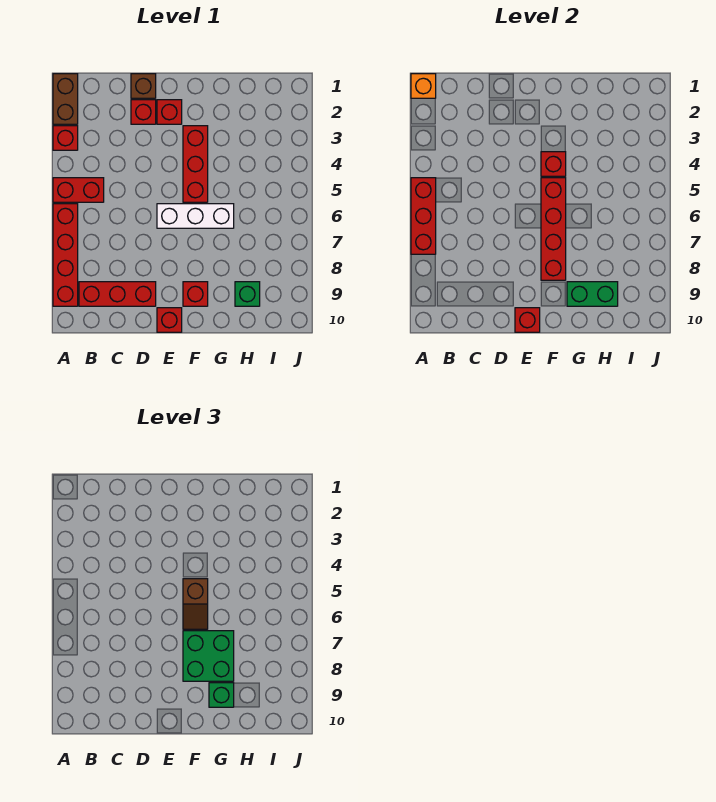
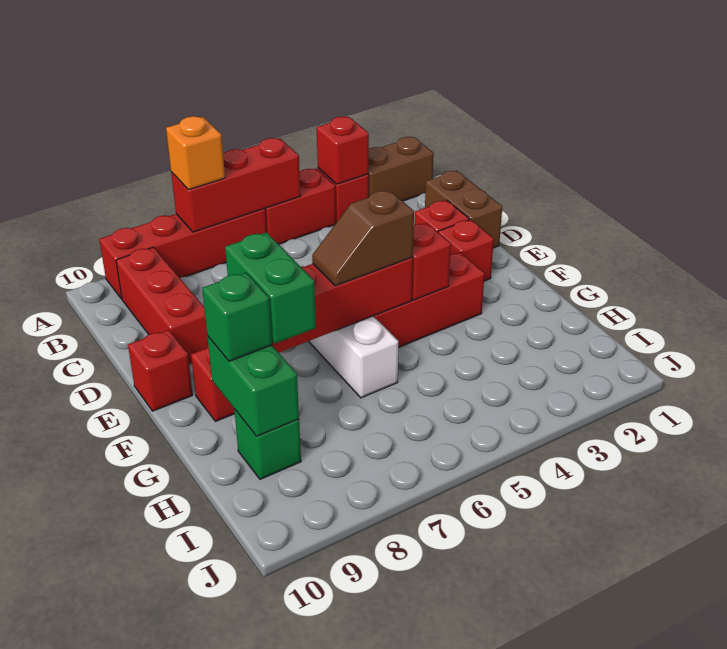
orange brick A1 level 2 -> orange brick A7 level 3
red brick A5:B5 level 1 -> red brick A4:A5 level 1
brown brick D1 level 1 -> brown brick C1:D1 level 1
red brick E10 level 2 -> red brick A3 level 2
green brick F7:G8 level 3 -> green brick F8:G8 level 3

